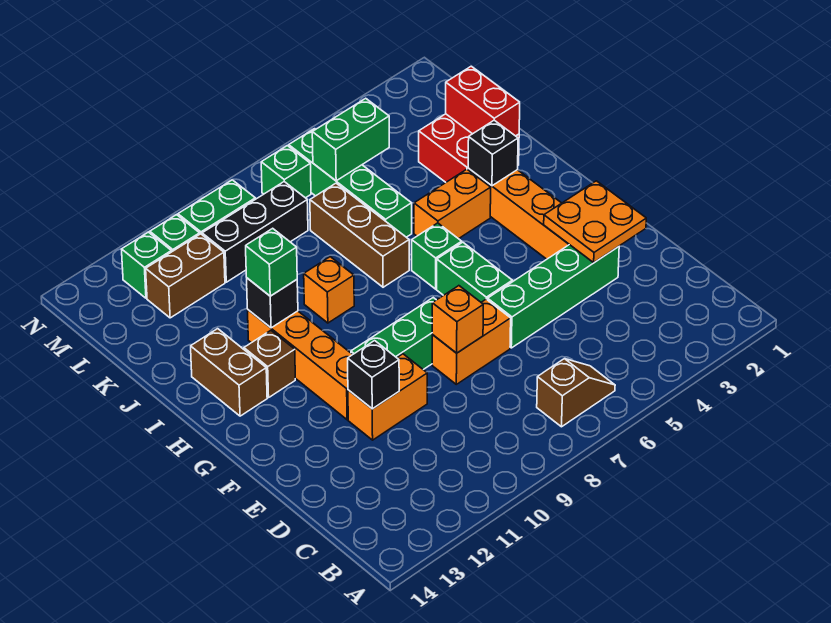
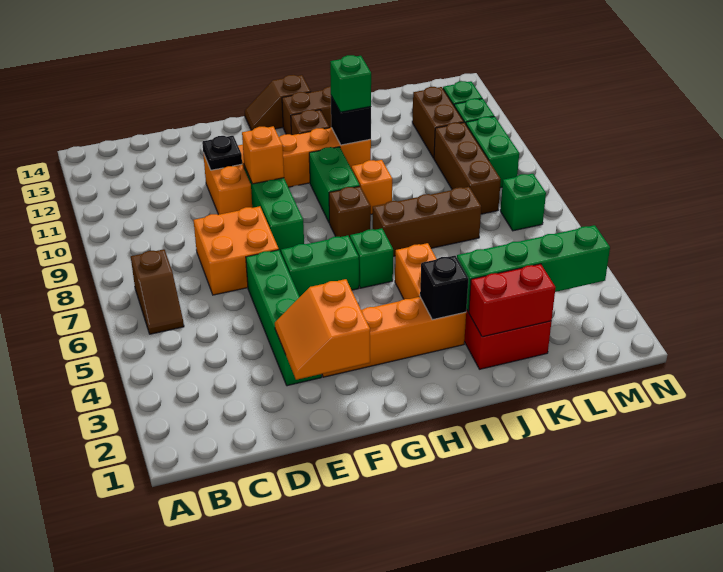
orange plate E2:F3 level 2 -> orange slope E2:F3 level 2 top F
orange brick E7:E8 level 1 -> orange brick D7:E8 level 1
orange brick E8 level 2 -> orange brick F10 level 2
black brick E11 level 2 -> black plate E11 level 2
none -> brown slope G14:H14 level 1 top H
none -> brown brick H8 level 1
green brick J6:M6 level 1 -> green brick J3:M3 level 2
green brick L5:L6 level 2 -> green brick H9:H10 level 1
black brick L8:L10 level 1 -> brown brick L8:L10 level 1

